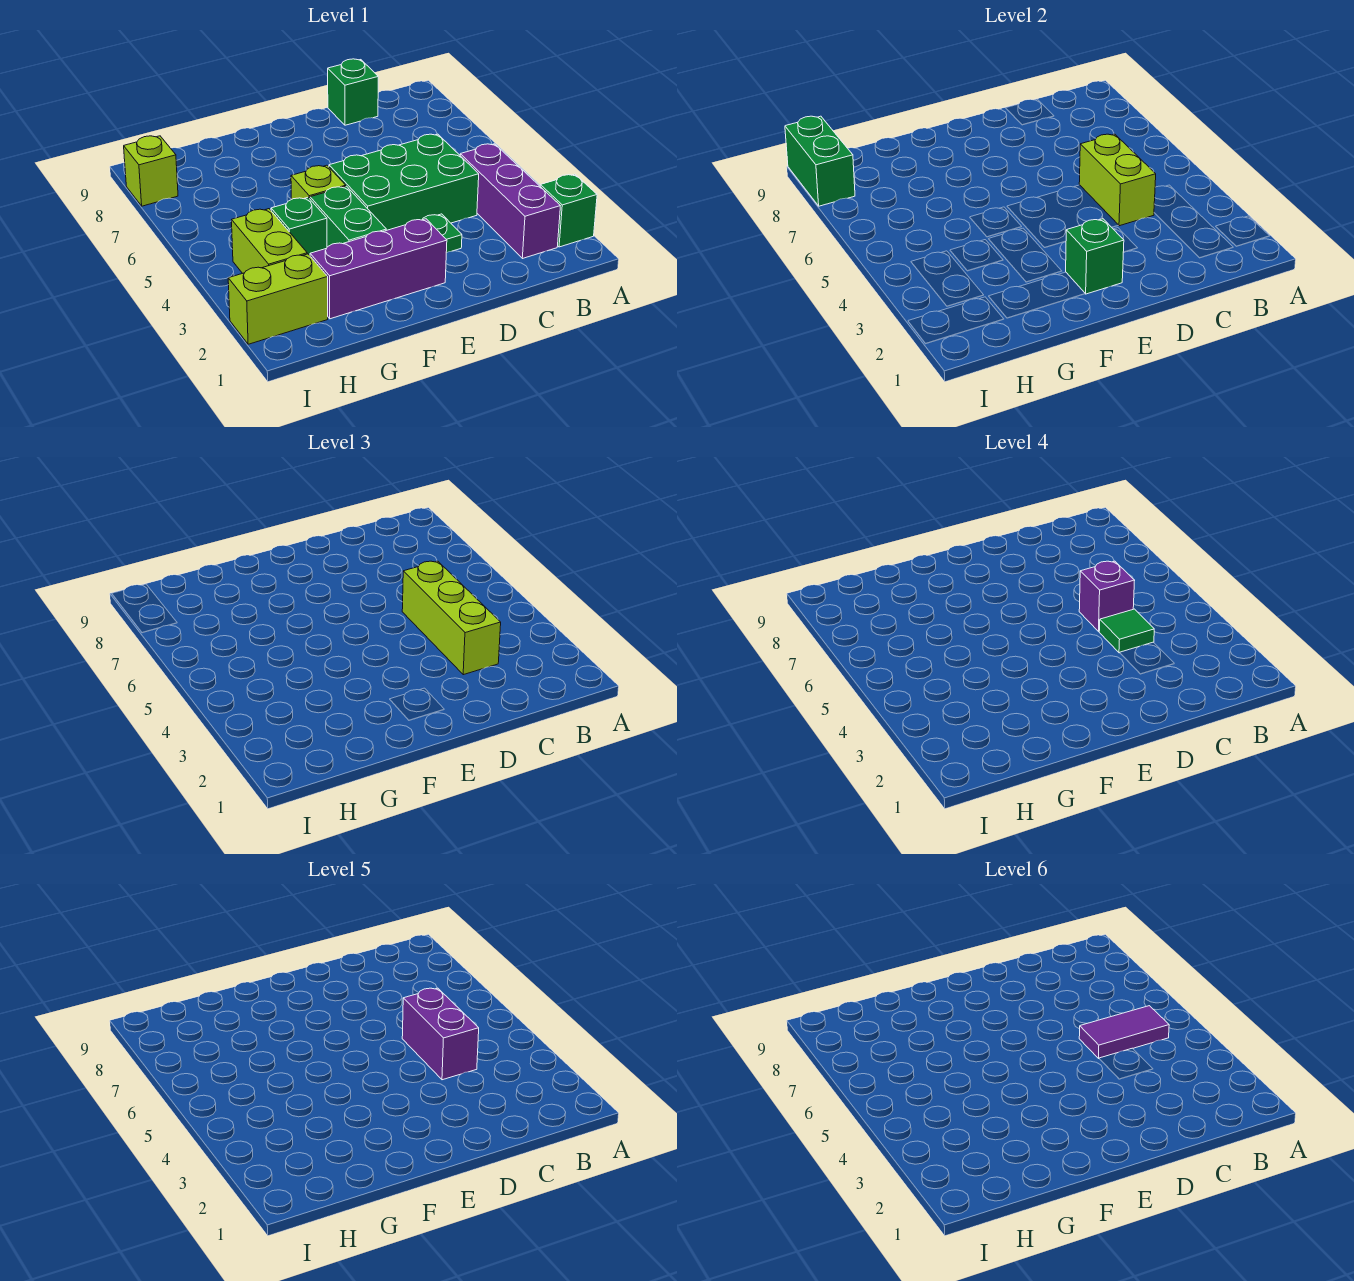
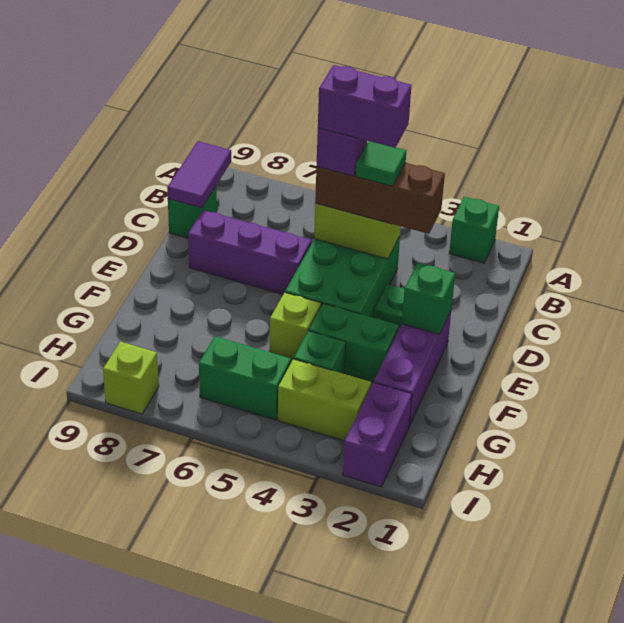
purple brick B2:B4 level 1 -> purple brick D6:D8 level 1
purple tile B5:C5 level 6 -> purple tile B9:C9 level 2
lime brick C3:C5 level 3 -> brown brick C3:C5 level 3
lime brick H2:I2 level 1 -> purple brick H2:I2 level 1
green brick I8:I9 level 2 -> green brick H5:H6 level 1

